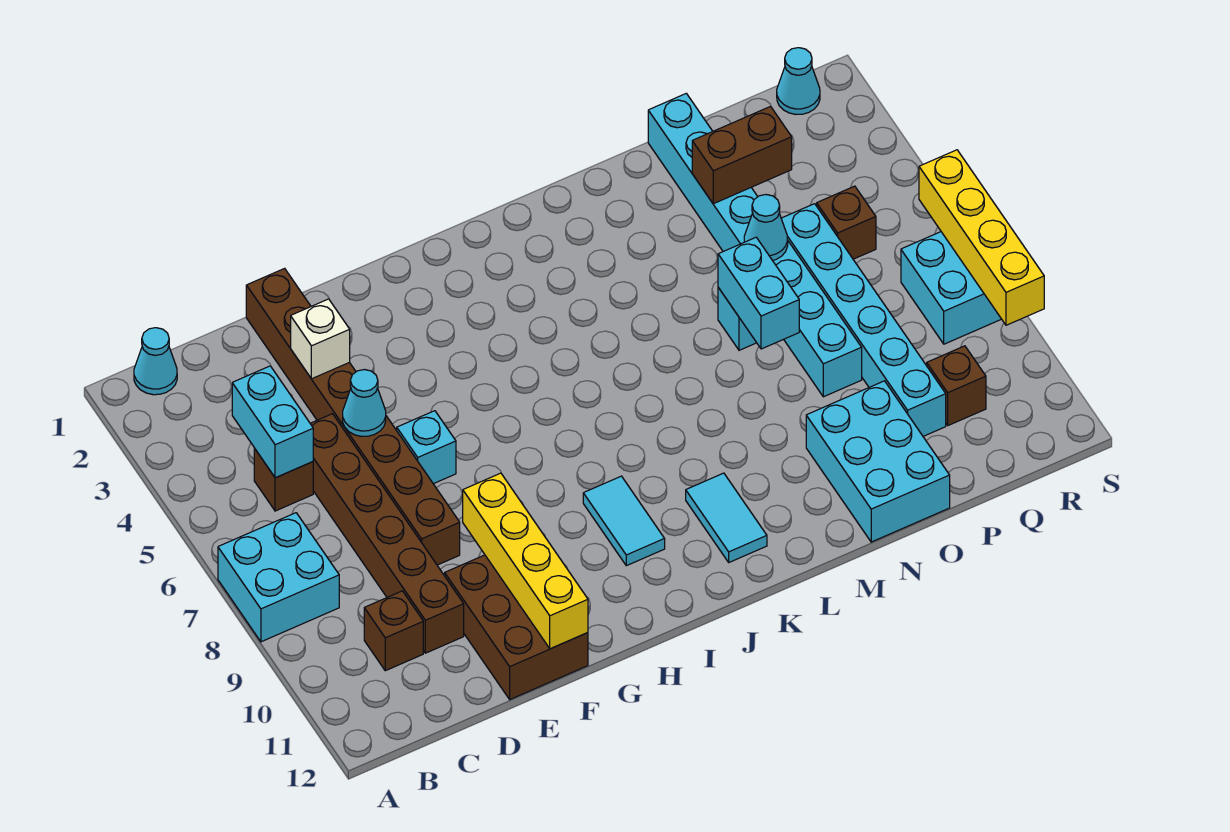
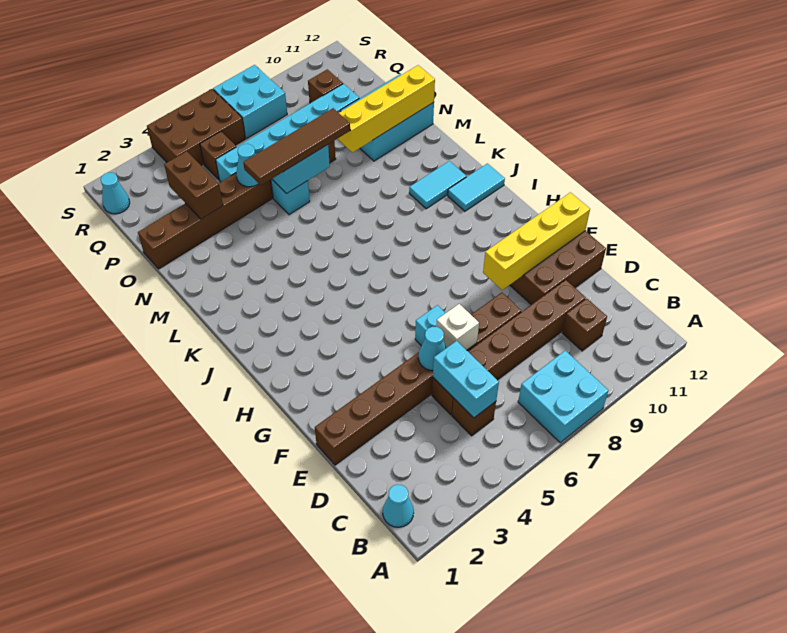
cyan brick C4:C5 level 2 -> cyan brick C5:D5 level 2
white brick E3 level 2 -> white brick E6 level 2
cyan tile I9:I10 level 1 -> cyan tile J11:J12 level 1
none -> brown tile N5:N8 level 3
cyan brick O1:O8 level 1 -> brown brick O1:O8 level 1
none -> brown brick R4:S6 level 1
yellow brick S6:S9 level 2 -> yellow brick N9:N12 level 2

